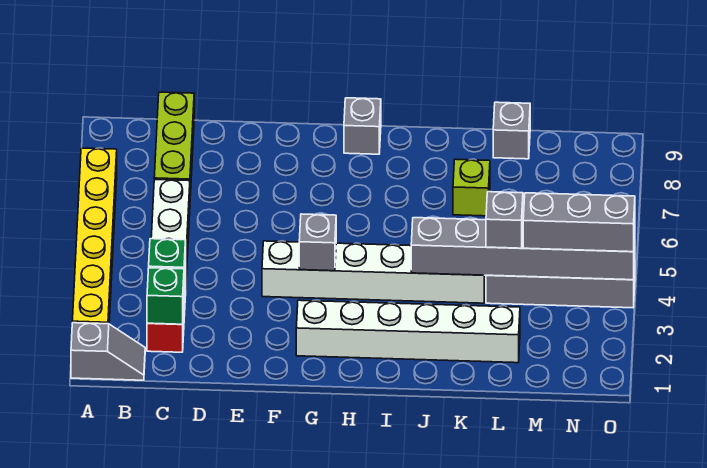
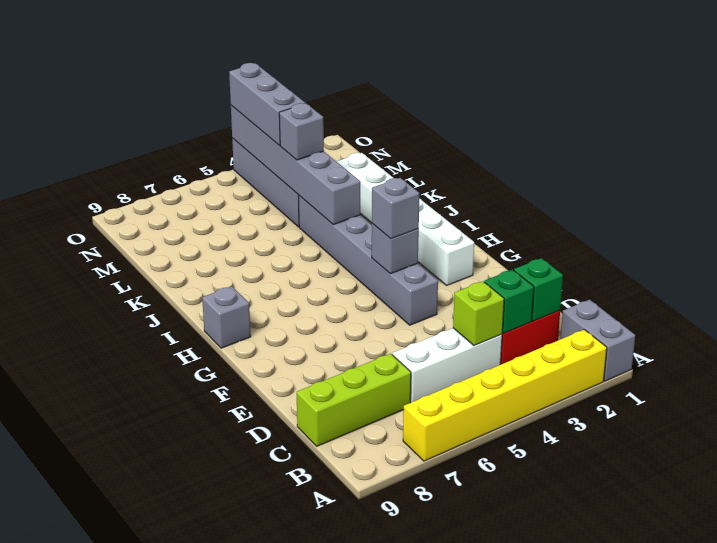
grey slope A1:B1 level 1 top A -> grey brick A1:B1 level 1
white brick F4:K4 level 1 -> grey brick F4:K4 level 1
lime brick K7 level 1 -> lime brick C4 level 2
grey brick L9 level 1 -> grey brick G4 level 3

